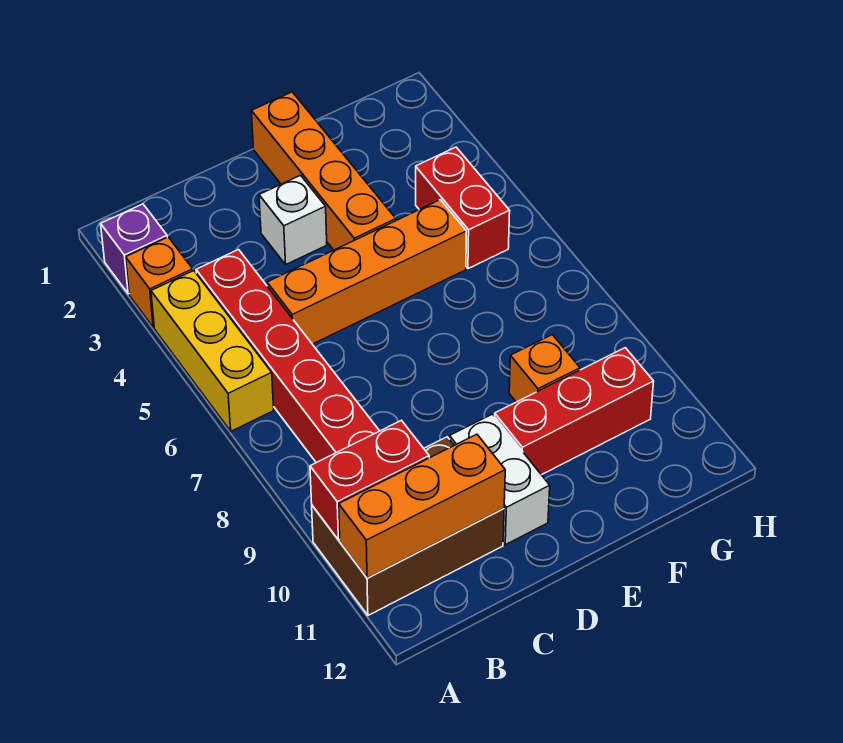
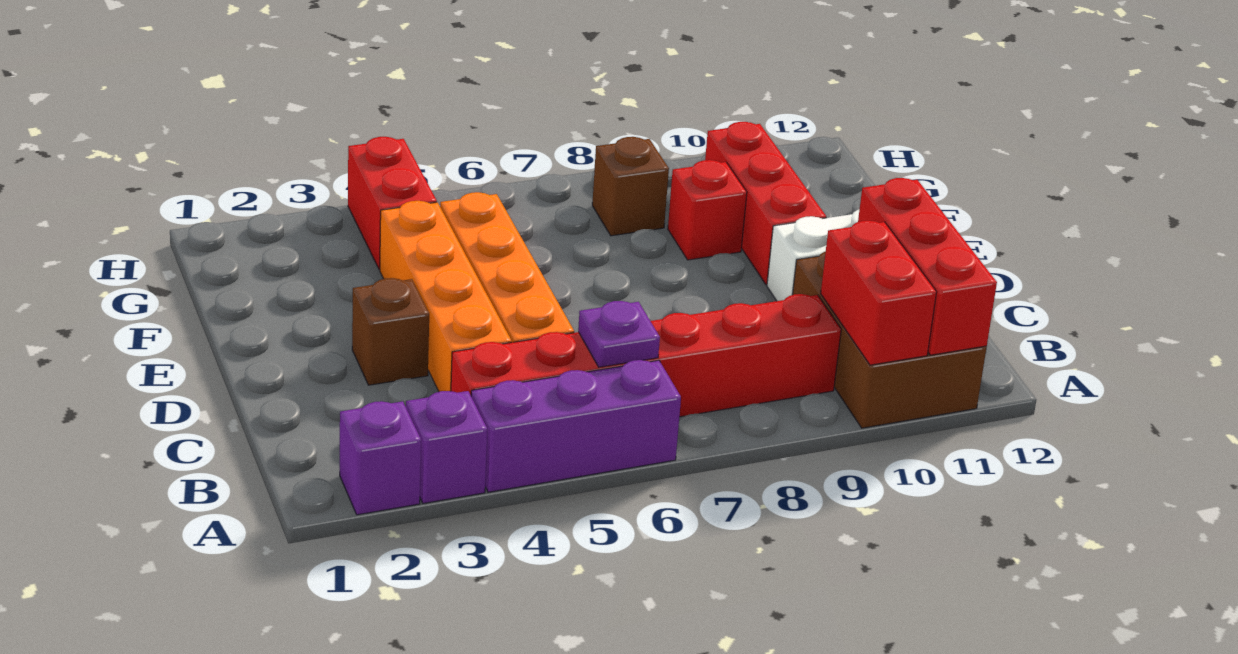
orange brick A3 level 1 -> purple brick A3 level 1
yellow brick A4:A6 level 1 -> purple brick A4:A6 level 1
orange brick A11:C11 level 2 -> red brick A11:C11 level 2
none -> purple plate B6 level 2
white brick D3 level 1 -> brown brick D3 level 1
orange brick E1:E4 level 1 -> orange brick C4:F4 level 1
orange brick F9 level 1 -> red brick F9 level 1
red brick G4:G5 level 1 -> red brick G4:H4 level 1
none -> brown brick G8 level 1

